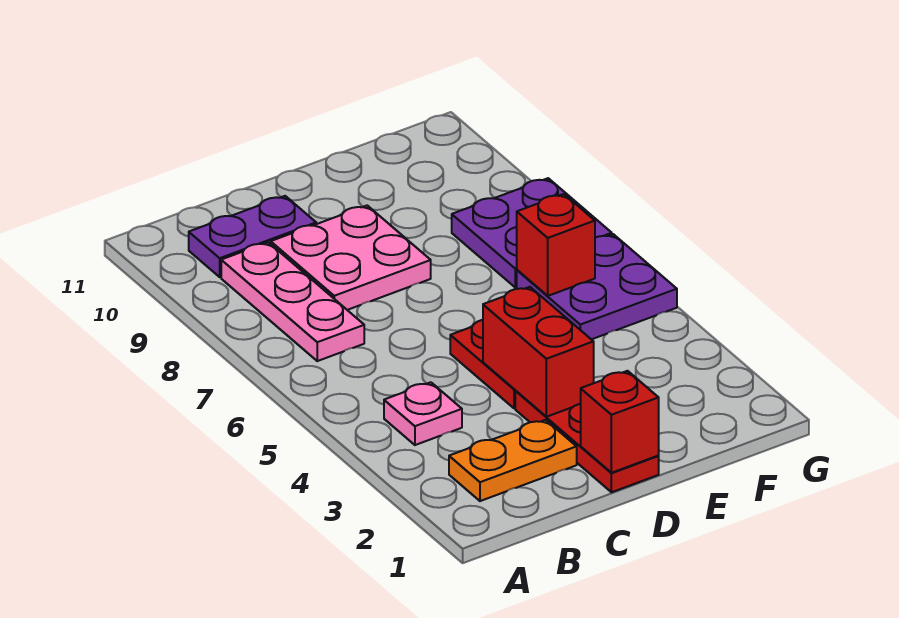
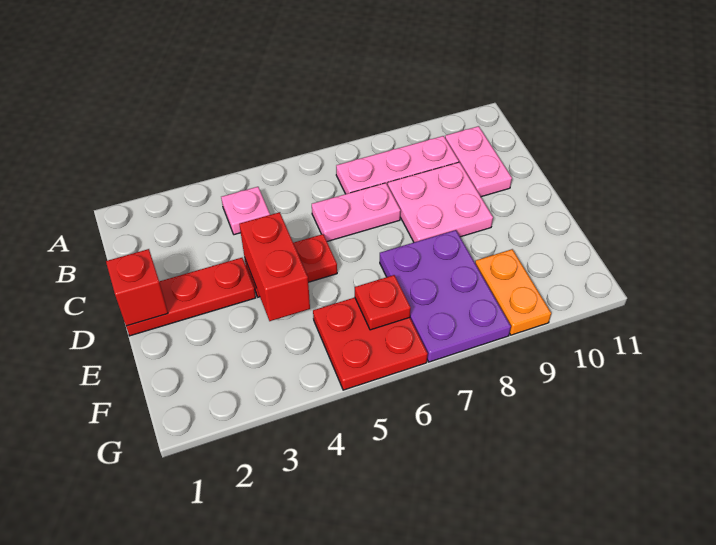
orange plate B2:C2 level 1 -> orange plate F9:G9 level 1
purple plate B10:C10 level 1 -> pink plate B10:C10 level 1
none -> pink plate C6:C7 level 1
red brick D3:D4 level 2 -> red brick D4:E4 level 2
purple plate F5:G6 level 1 -> red plate F5:G6 level 1
red brick F6 level 2 -> red plate F6 level 2
purple plate F7:G8 level 1 -> purple plate E7:G8 level 1

